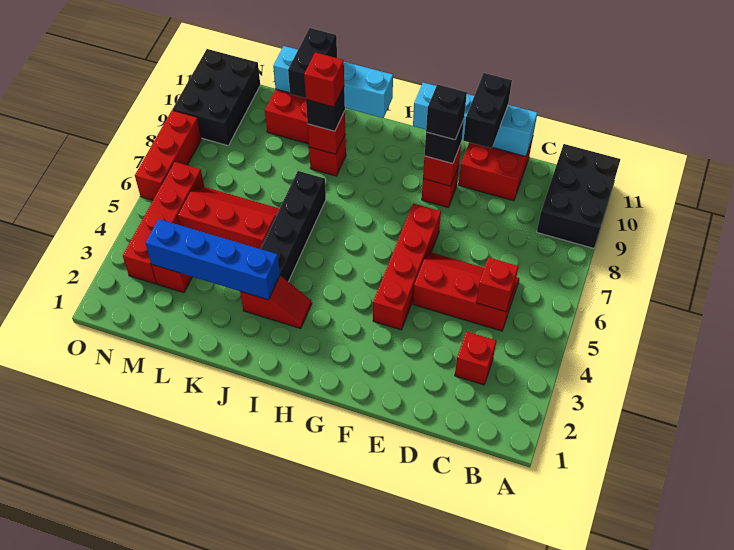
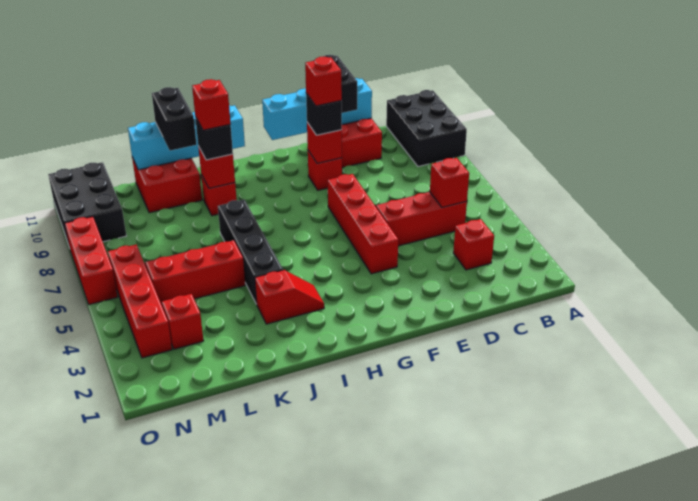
black brick F9 level 4 -> red brick F9 level 4
blue brick J3:M3 level 2 -> none

